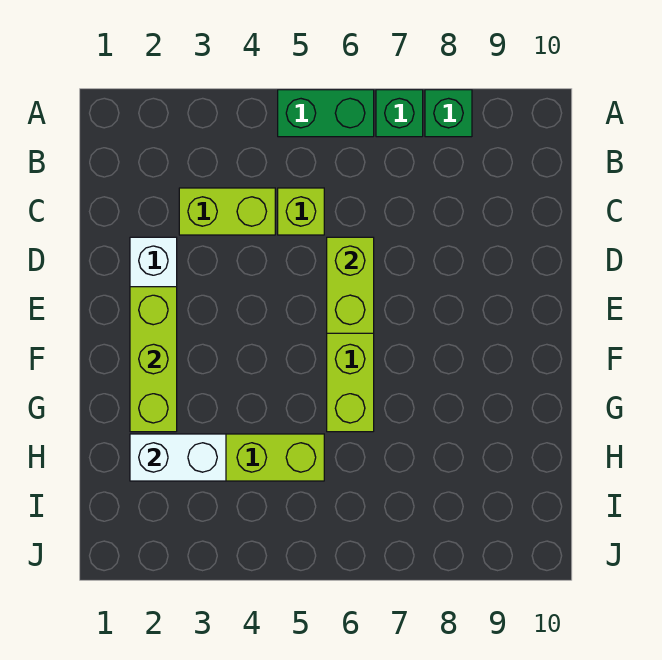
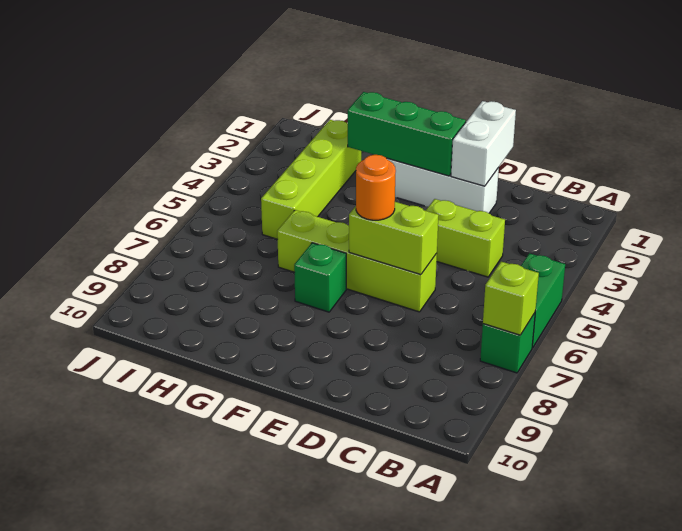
green brick A8 level 1 -> green brick F7 level 1
lime brick C3:C4 level 1 -> lime brick C4:D4 level 1
lime brick C5 level 1 -> lime brick A7 level 2
lime brick E2:G2 level 2 -> green brick E2:G2 level 2
none -> orange round brick E6 level 3
white brick H2:H3 level 2 -> white brick D1:D2 level 2

